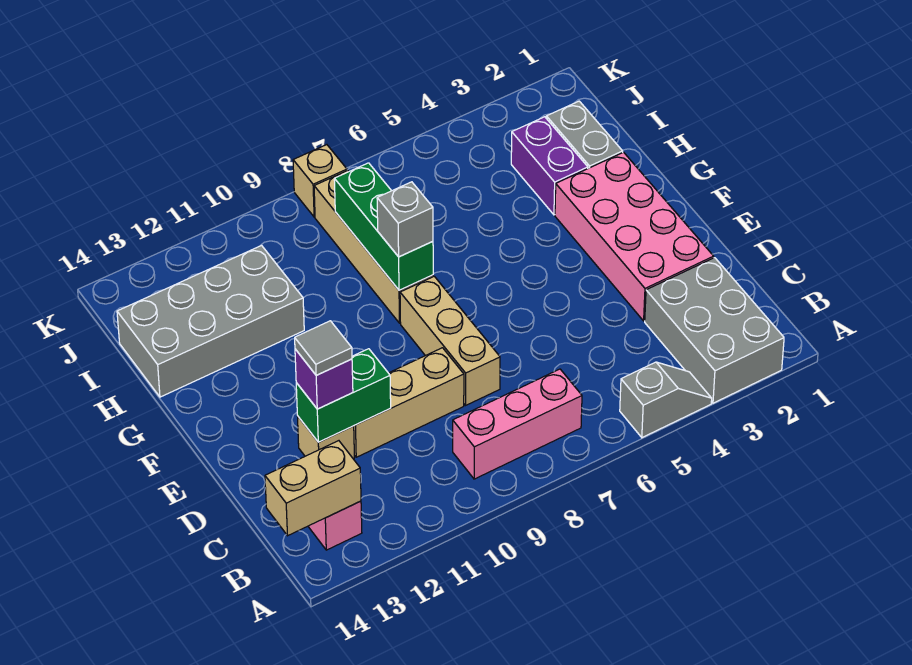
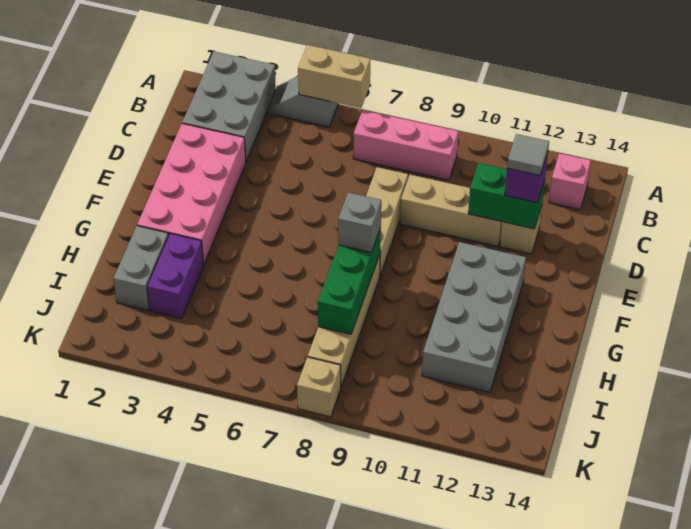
tan brick B13:B14 level 2 -> tan brick A5:A6 level 2
grey brick H11:I14 level 1 -> grey brick F11:I12 level 1

